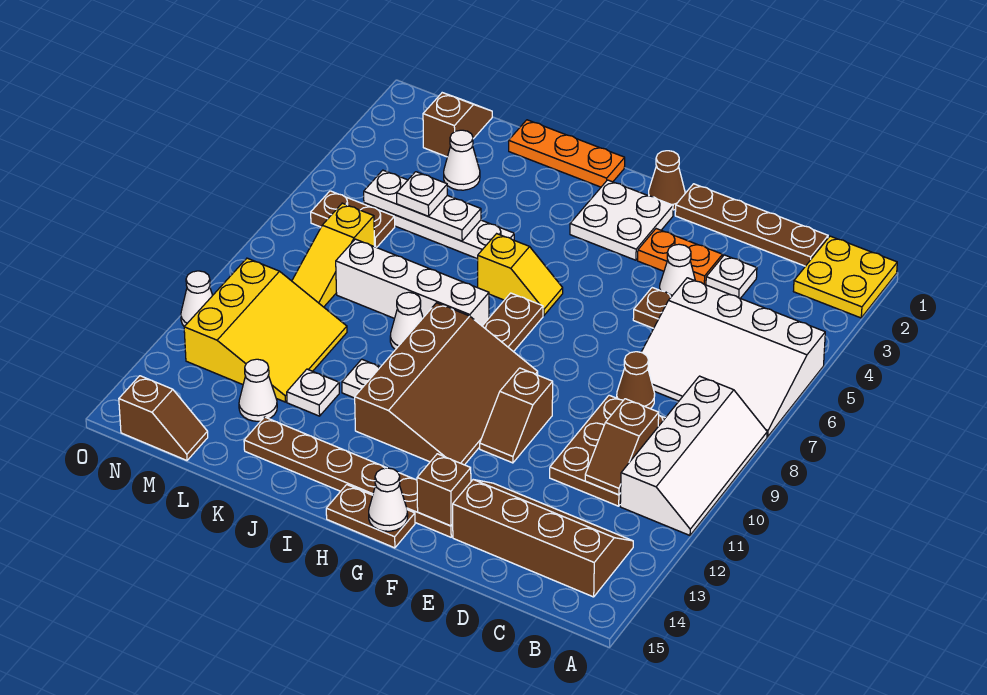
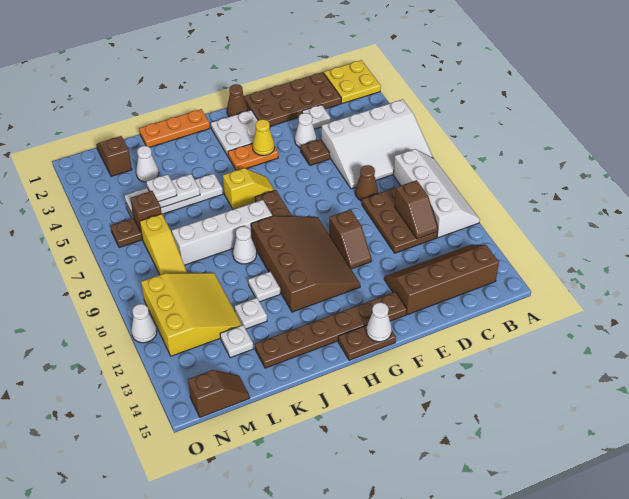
brown plate C1:F1 level 1 -> brown plate C1:F2 level 1
orange plate E3:F3 level 1 -> orange plate G4:H4 level 1
brown brick F14 level 2 -> brown brick M6 level 2
none -> yellow cone G4 level 2
white cone L13 level 1 -> white plate L13 level 1

